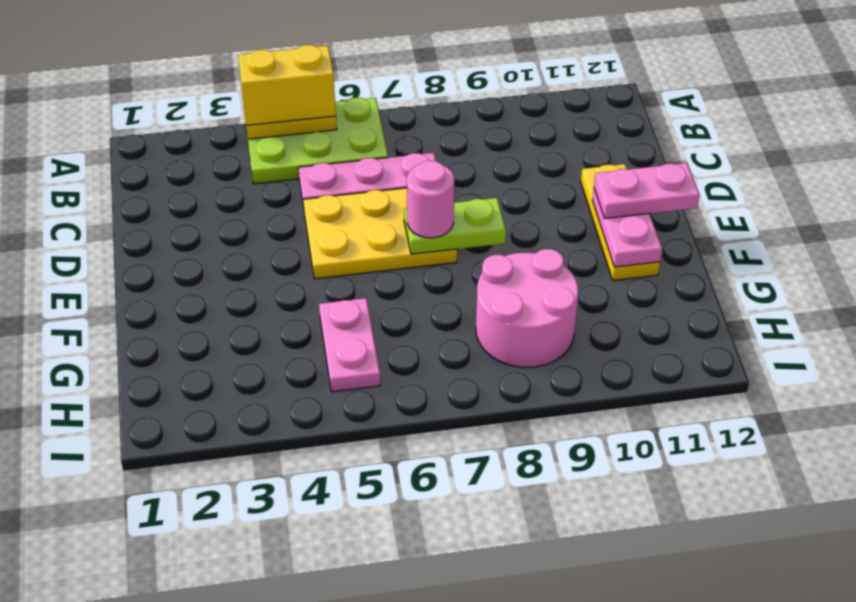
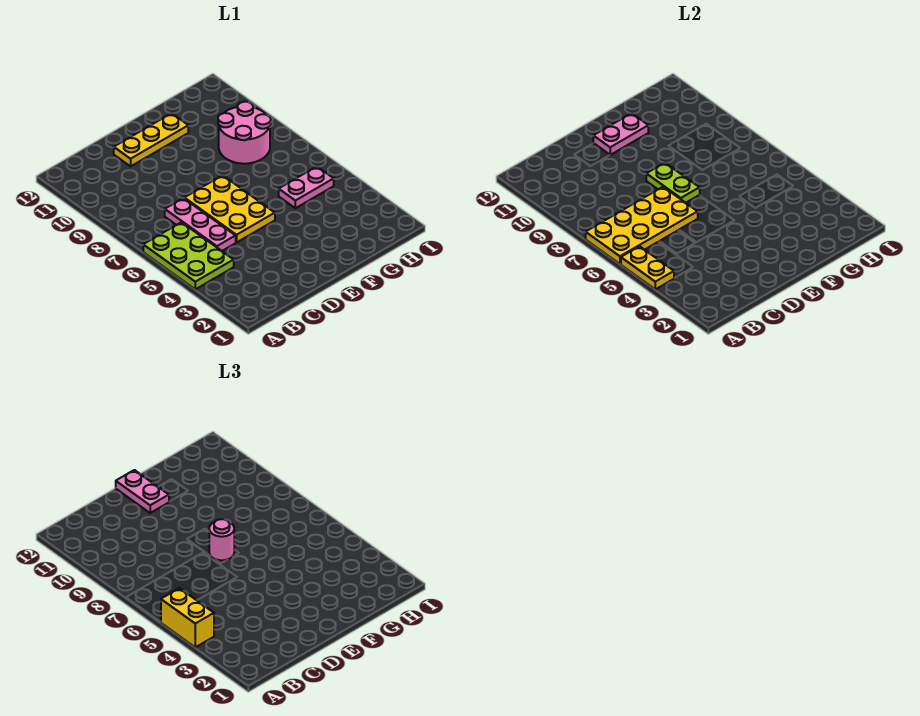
none -> yellow plate A6:D7 level 2

